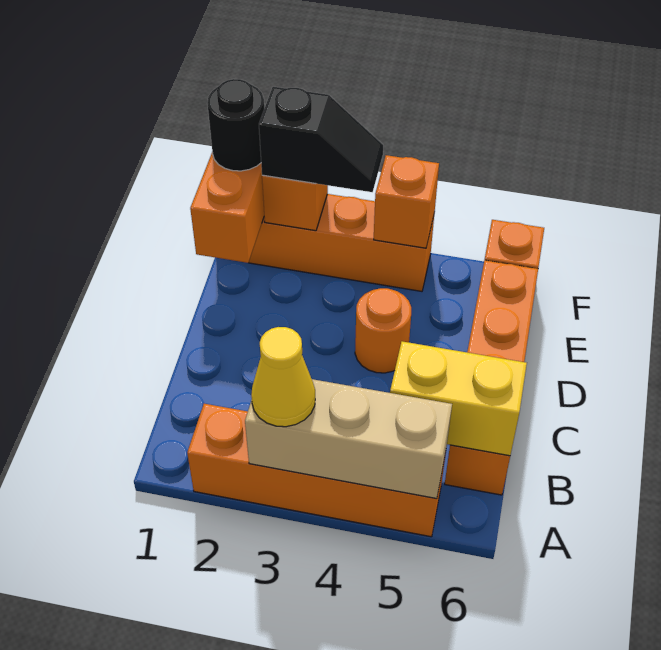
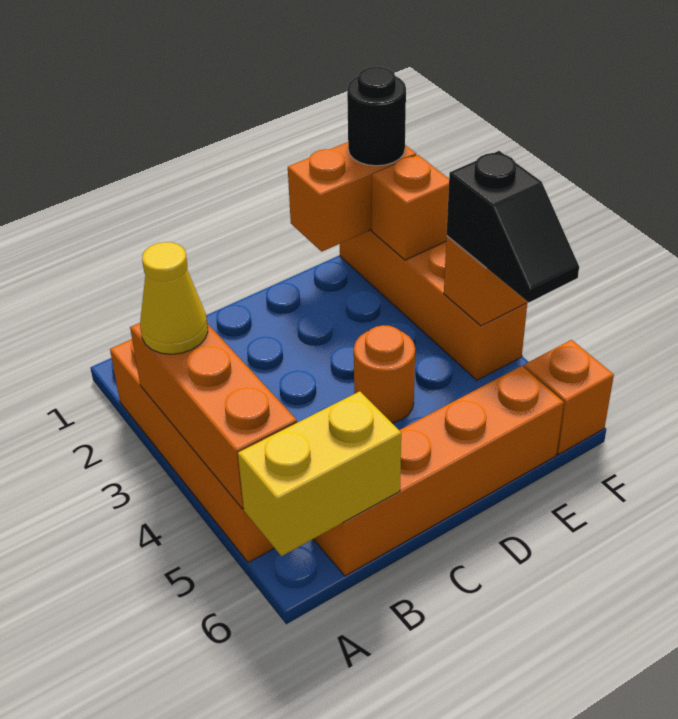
tan brick A3:A5 level 2 -> orange brick A3:A5 level 2
yellow brick B5:B6 level 2 -> yellow brick A6:B6 level 2
black slope F2:F3 level 3 top 2 -> black slope F4:F5 level 3 top 4

